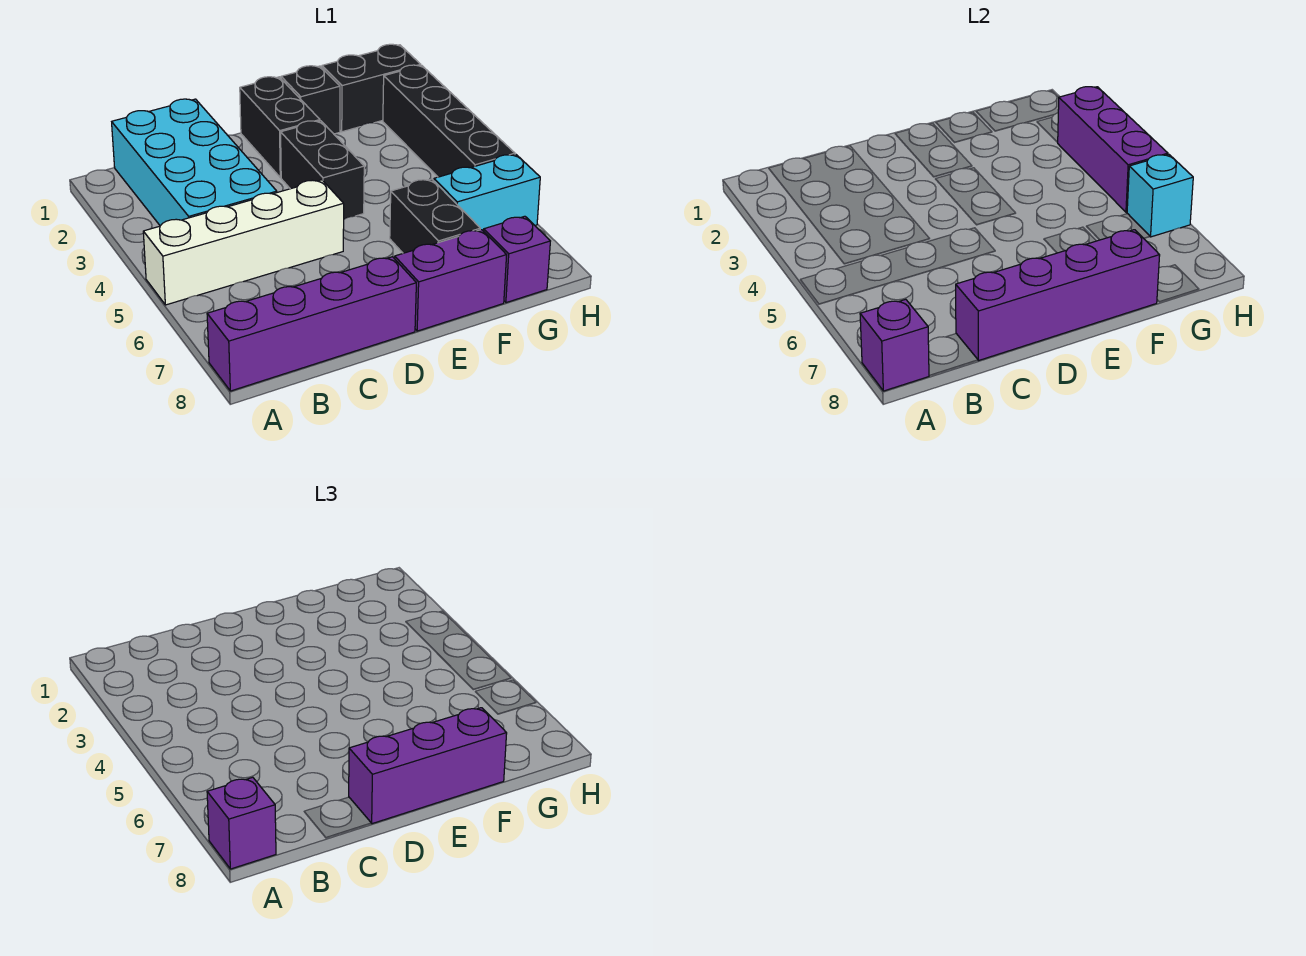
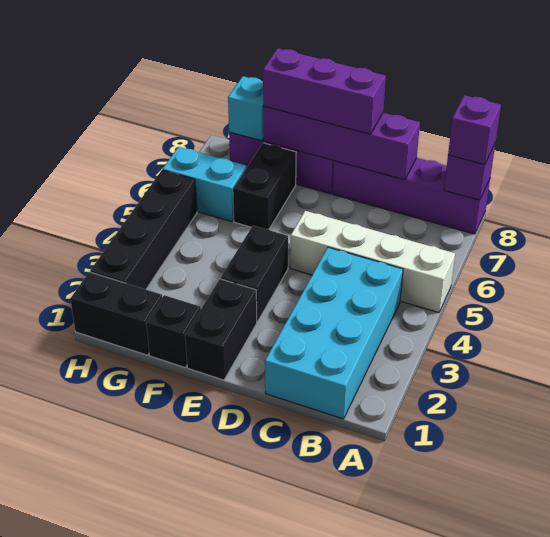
purple brick H3:H5 level 2 -> none
cyan brick H6 level 2 -> cyan brick G8 level 2

